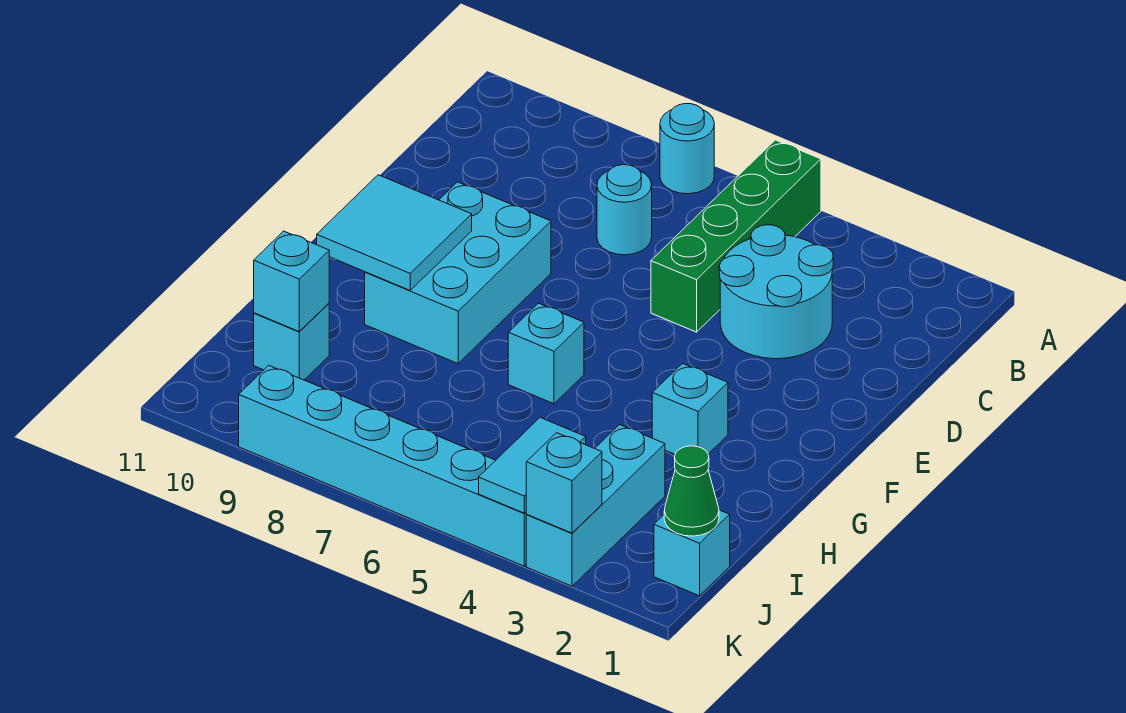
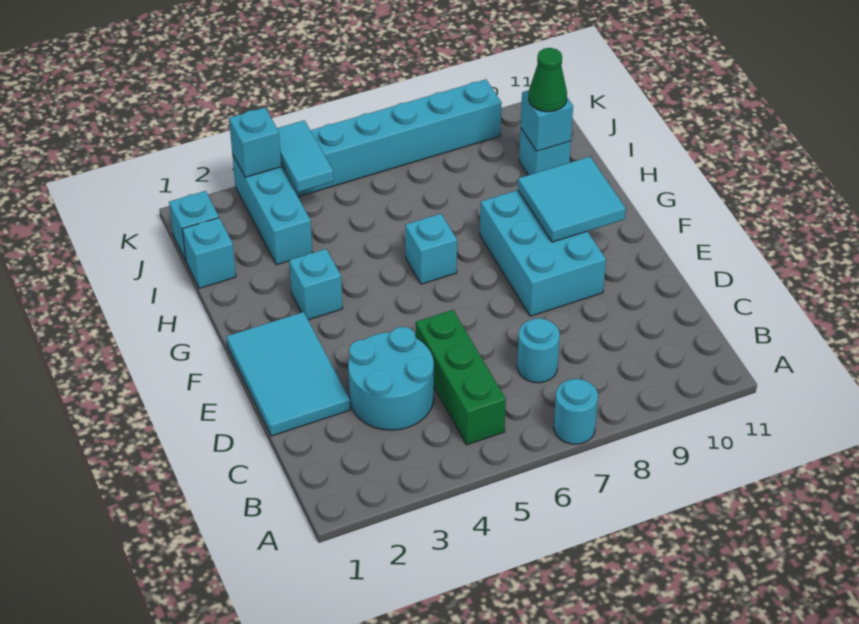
green brick A5:D5 level 1 -> green brick B5:D5 level 1
none -> cyan tile D1:F2 level 1
none -> cyan brick I1 level 1
green cone J1 level 2 -> green cone I10 level 3

